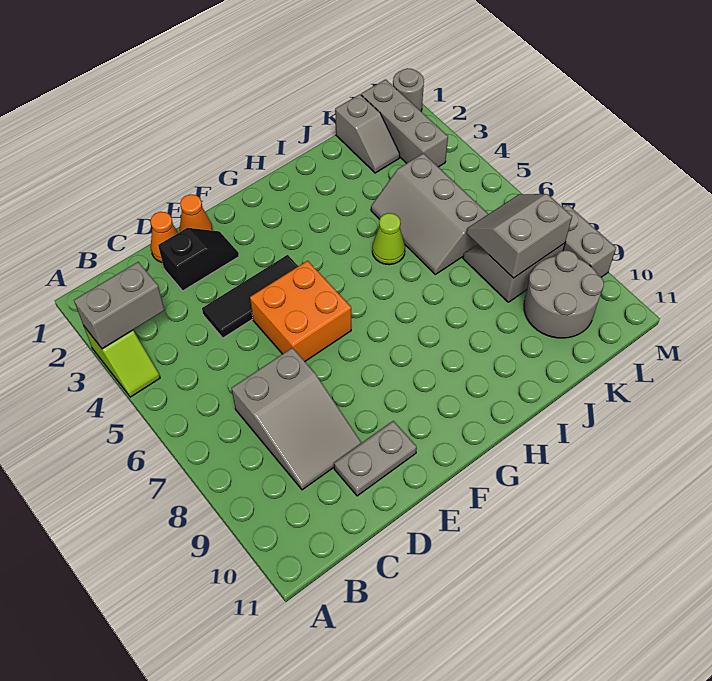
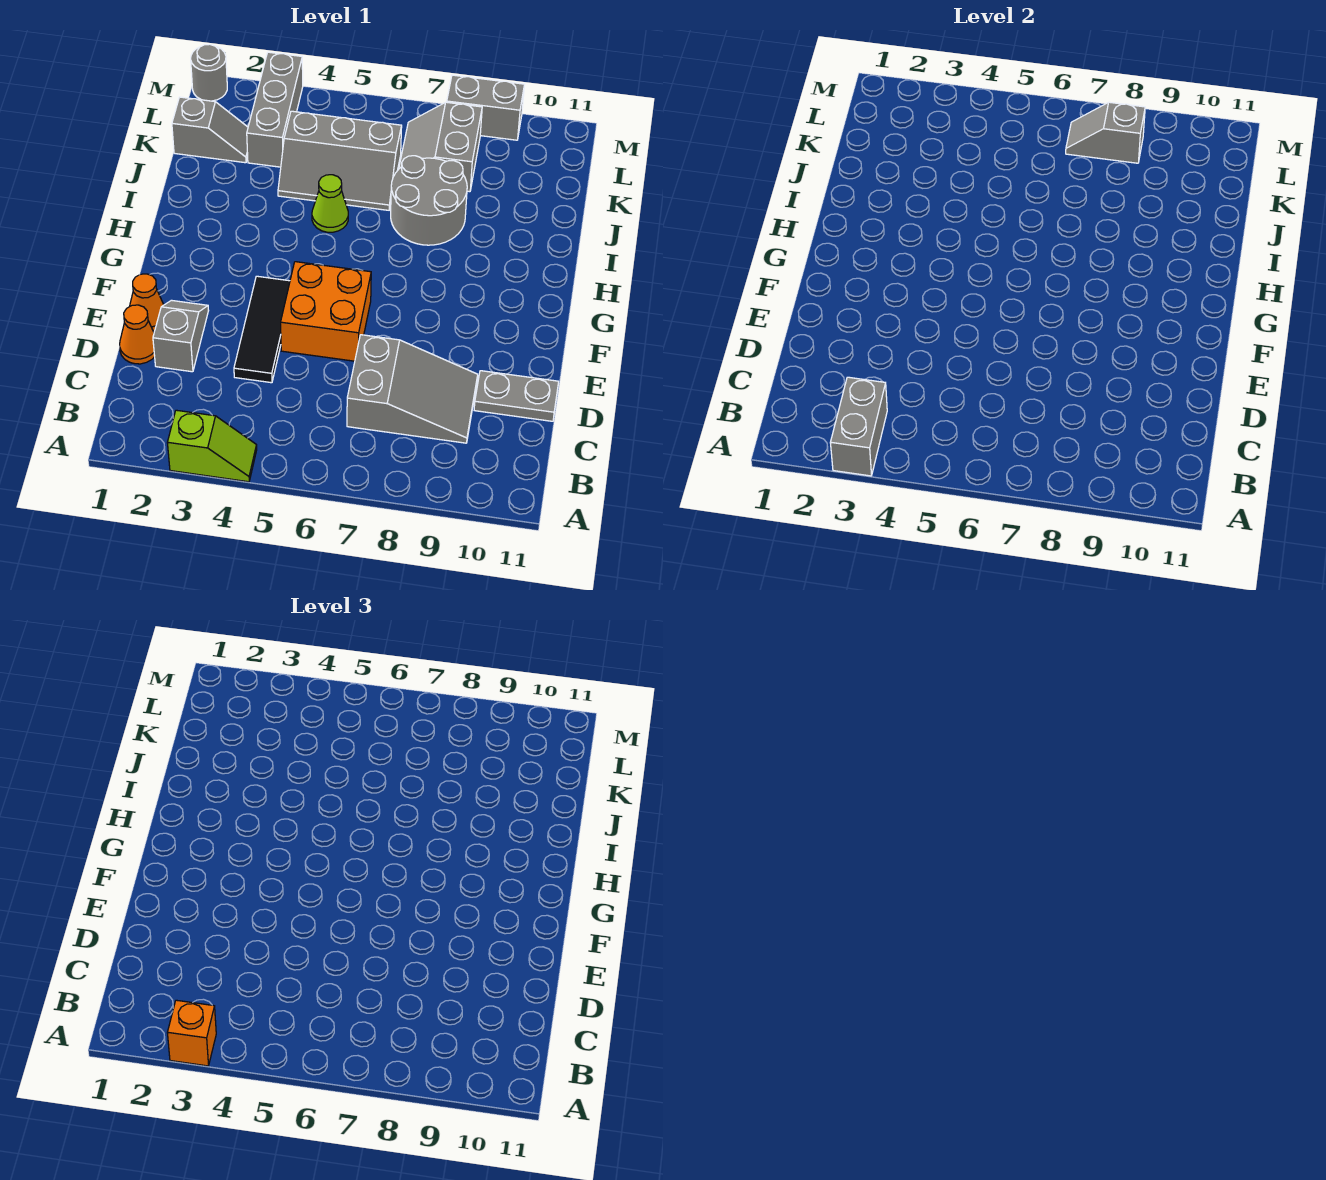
none -> orange brick A3 level 3
black slope D2:E2 level 1 top D -> grey slope D2:E2 level 1 top D
grey plate D10:E10 level 1 -> grey plate D10:D11 level 1
grey slope K7:L8 level 2 top 8 -> grey slope L7:L8 level 2 top 8
grey round brick K9:L10 level 1 -> grey round brick I7:J8 level 1
grey brick L1:L3 level 1 -> grey brick K3:M3 level 1

